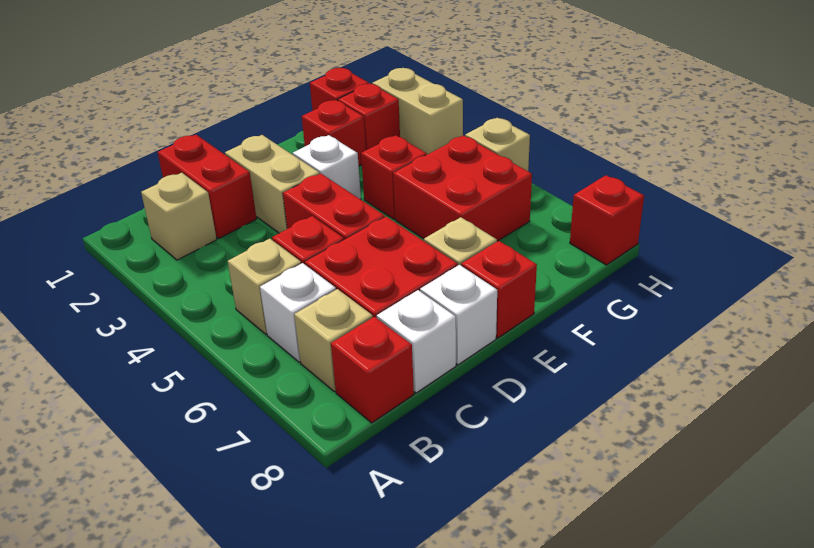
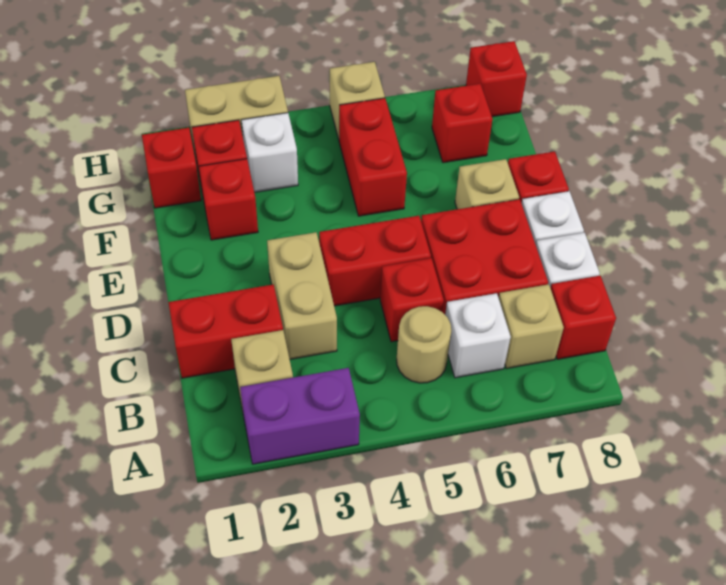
none -> purple brick A2:A3 level 1
tan brick B5 level 1 -> tan round brick B5 level 1
tan brick D2:D3 level 1 -> tan brick C3:D3 level 1
white brick E3 level 1 -> white brick G3 level 1
red brick F4 level 1 -> red brick G7 level 1
red brick F5:G6 level 1 -> red brick F5:G5 level 1

